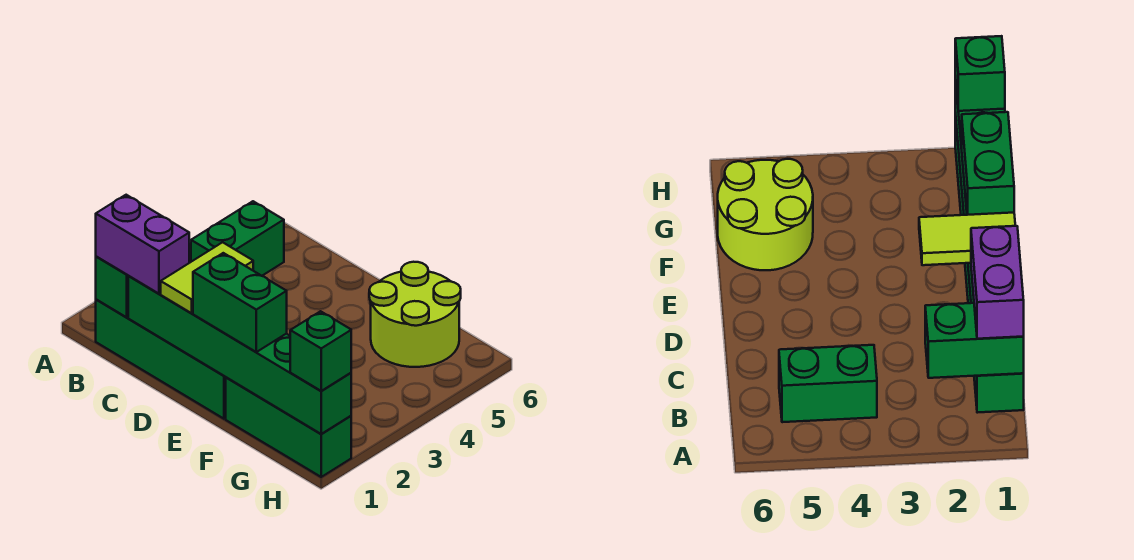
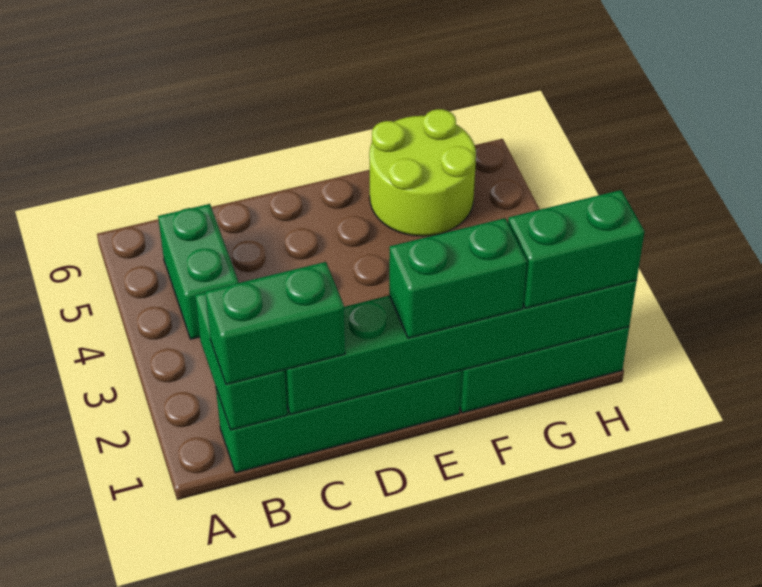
purple brick B1:C1 level 3 -> green brick B1:C1 level 3
lime tile D1:D2 level 3 -> none
green brick H1 level 3 -> green brick G1:H1 level 3

